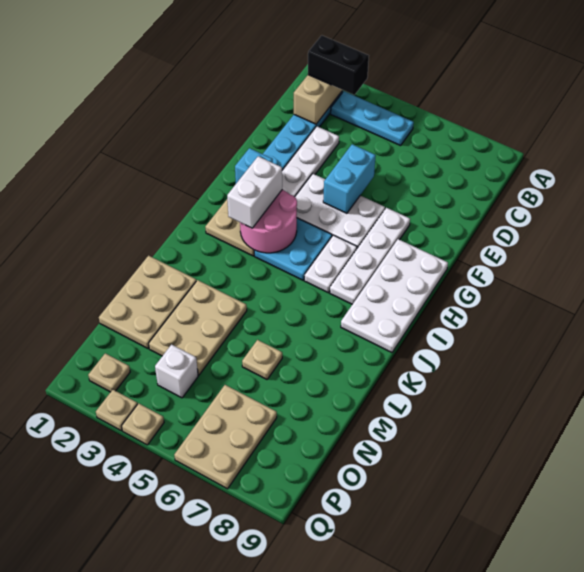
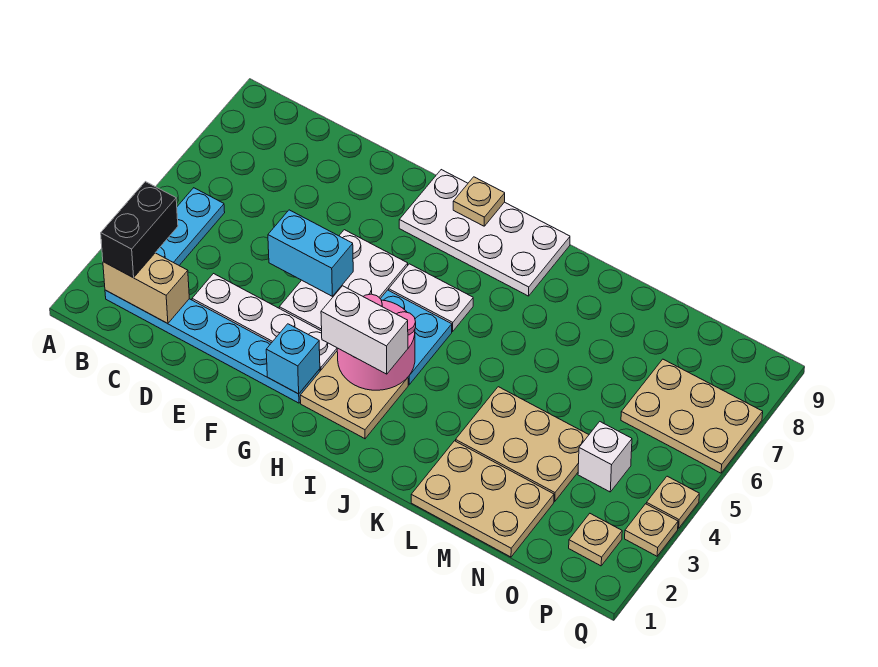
white plate F7:I7 level 1 -> none
tan plate M6 level 1 -> tan plate H9 level 2

